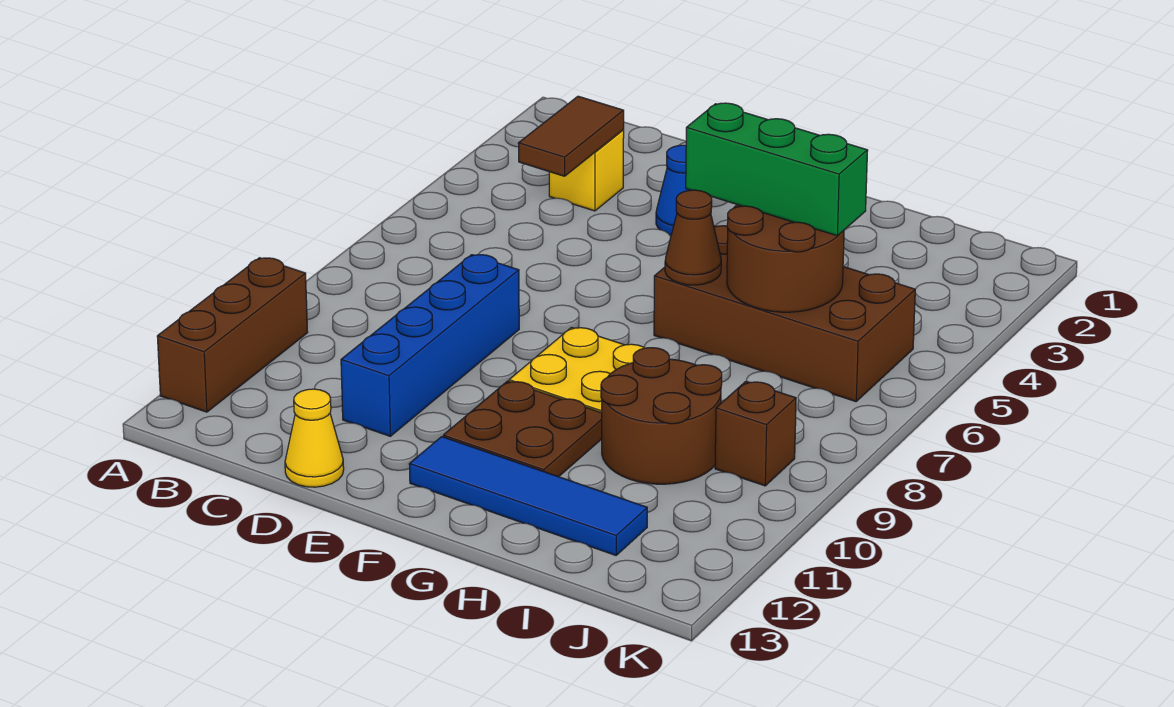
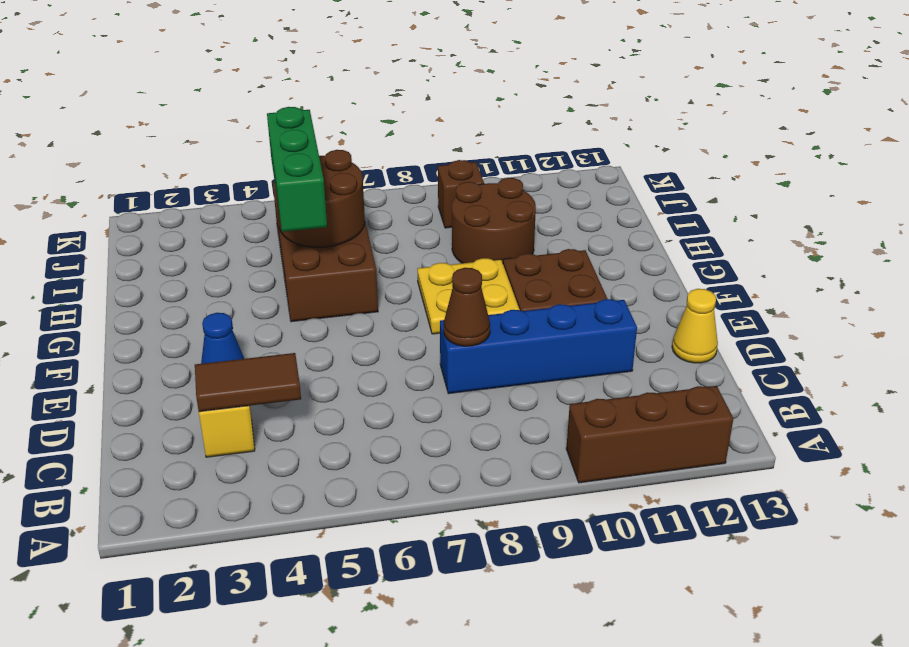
blue tile F12:I12 level 1 -> none
brown cone G6 level 2 -> brown cone D8 level 2

